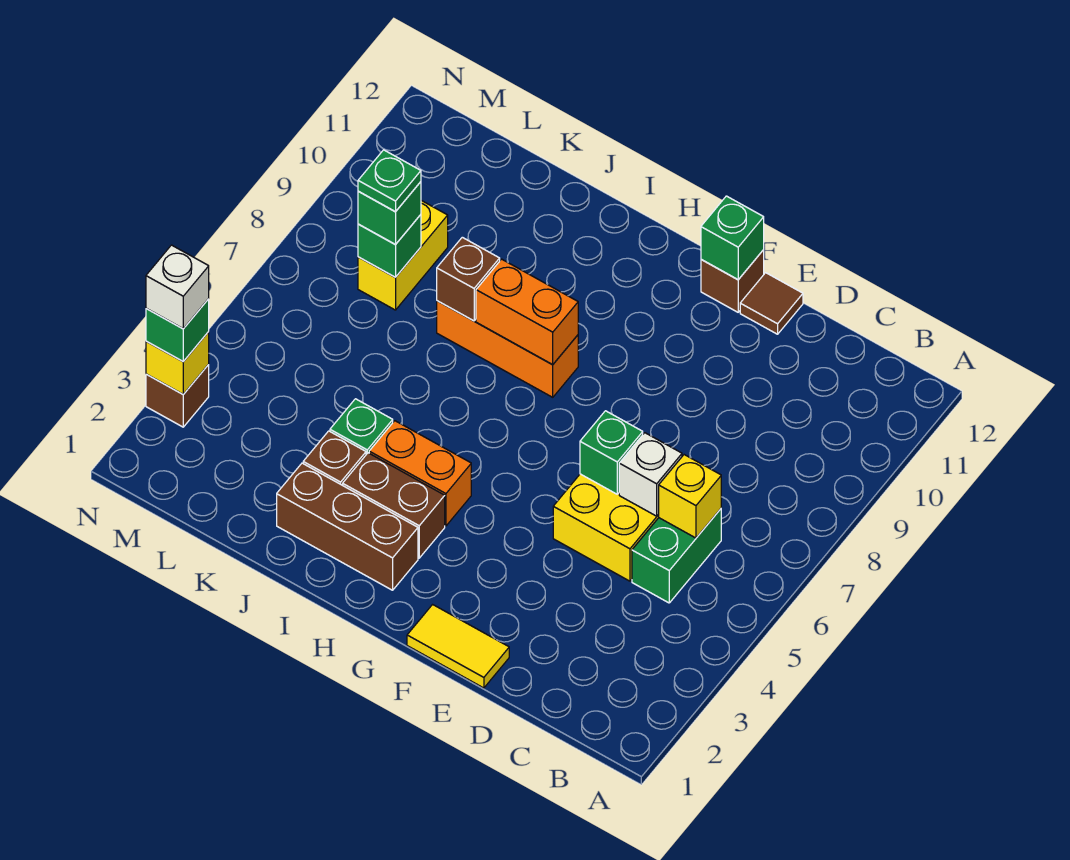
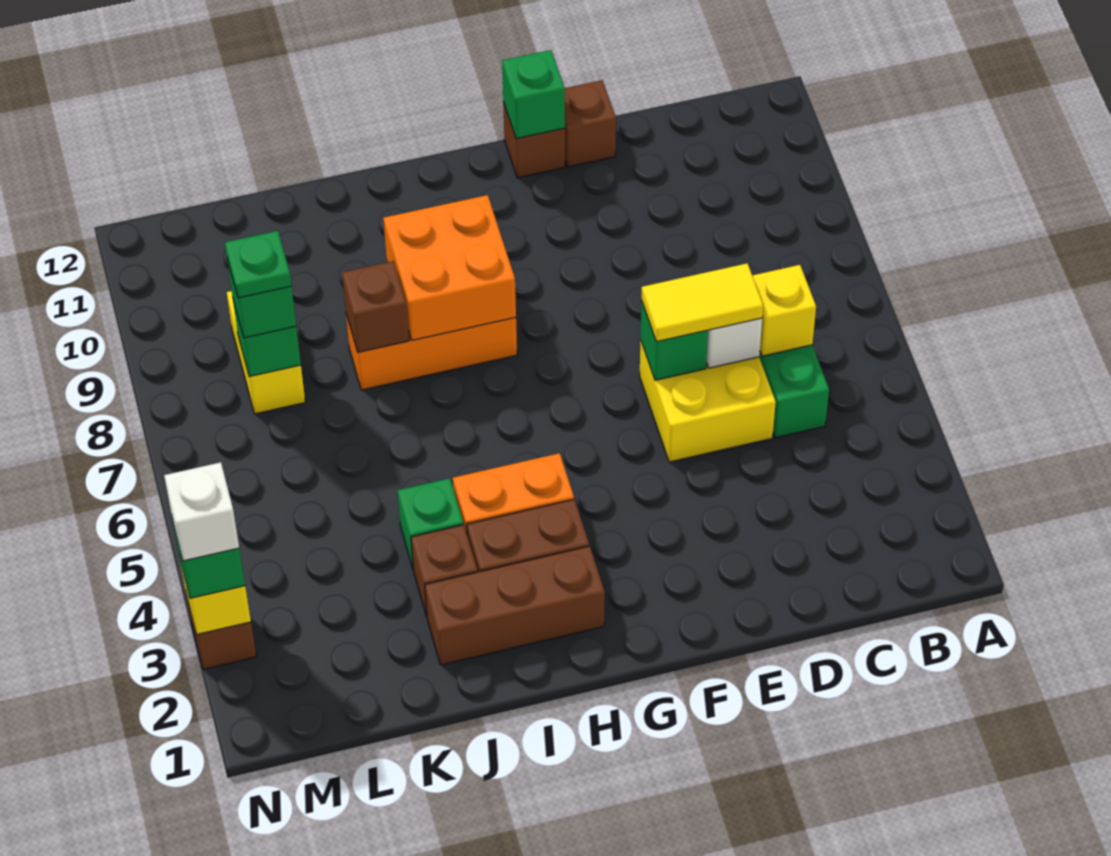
yellow tile E1:F1 level 1 -> yellow tile D6:E6 level 3
brown tile E12 level 1 -> brown brick E12 level 1
orange brick H8:I8 level 2 -> orange brick H8:I9 level 2

